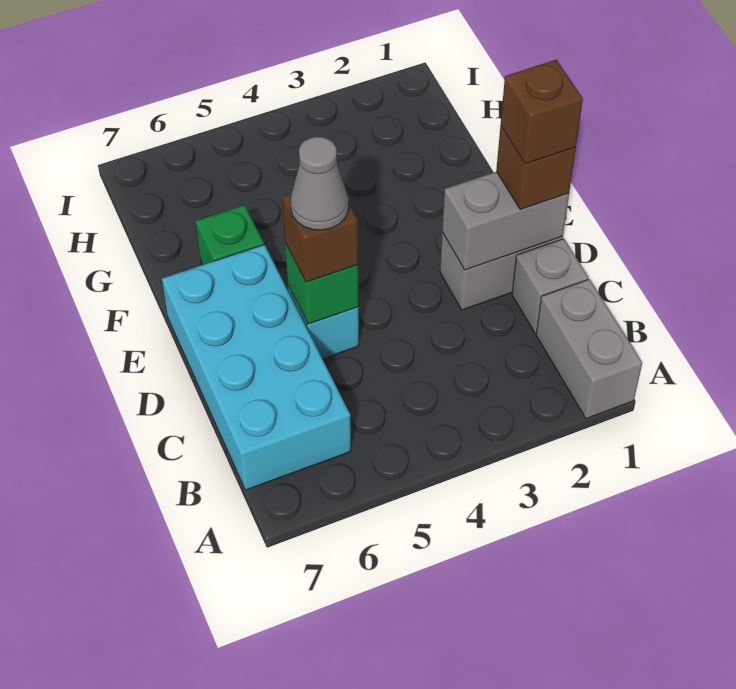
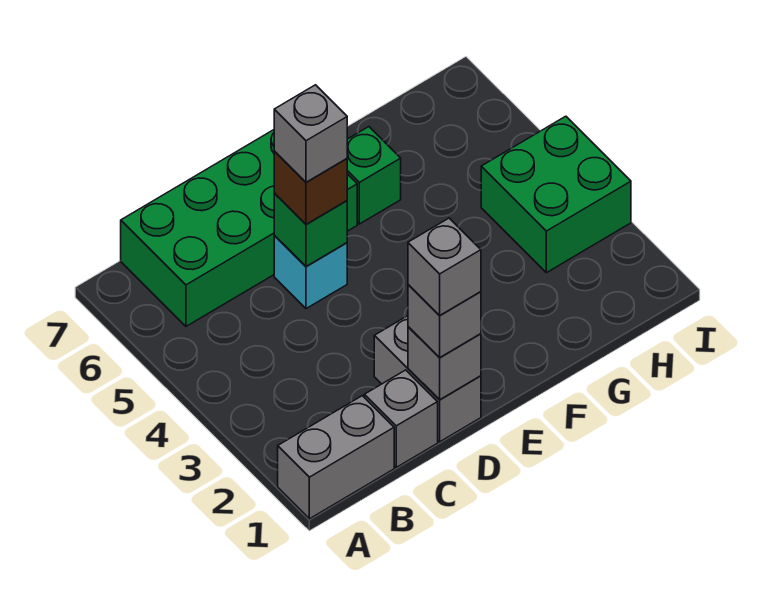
cyan brick B6:E7 level 1 -> green brick B6:E7 level 1
grey brick D1:D2 level 2 -> grey brick D1 level 2
brown brick D1 level 3 -> grey brick D1 level 3
brown brick D1 level 4 -> grey brick D1 level 4
grey cone D5 level 4 -> grey brick D5 level 4
none -> green brick H3:I4 level 1

